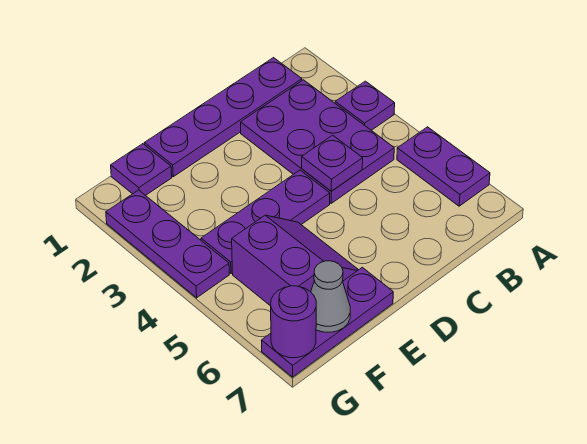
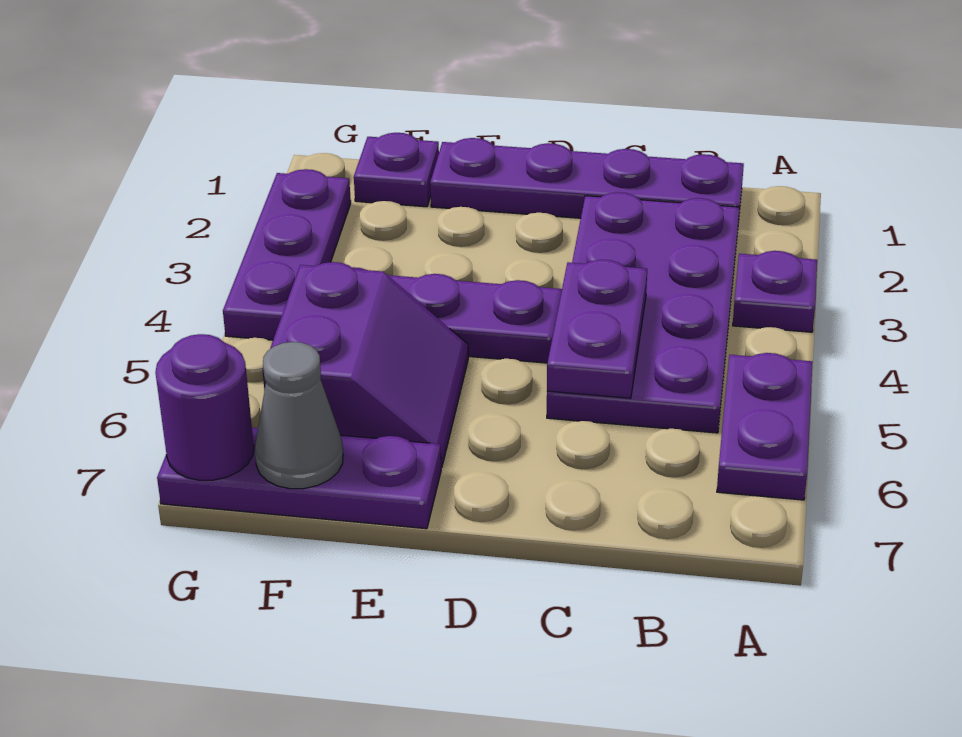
purple plate B2:C4 level 1 -> purple plate B2:C5 level 1
purple plate C4 level 2 -> purple plate C4:C5 level 2

